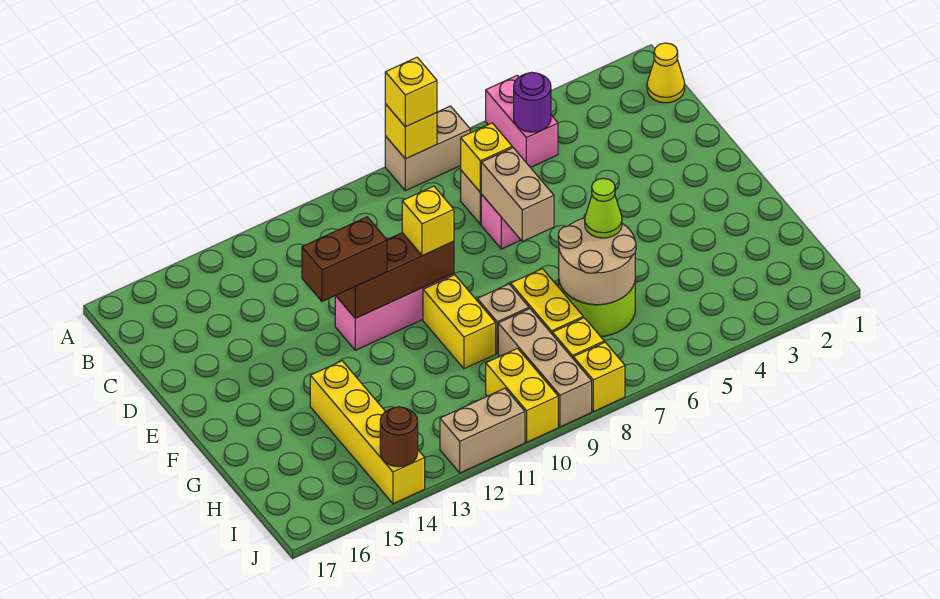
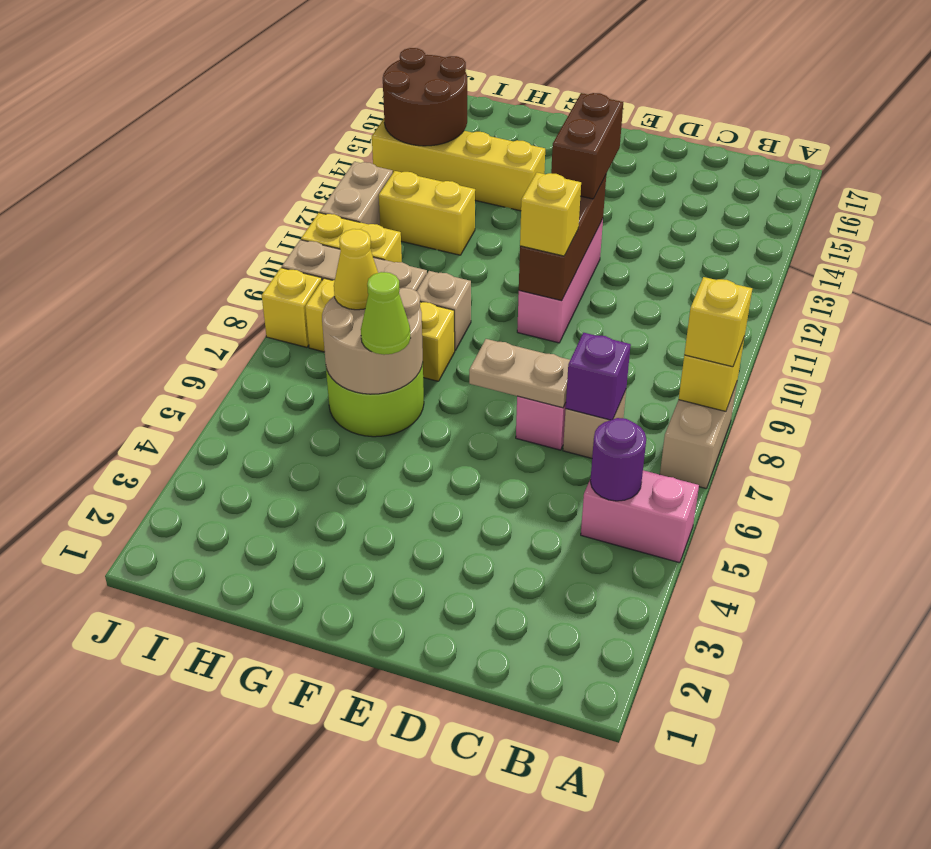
yellow cone B1 level 1 -> yellow cone H7 level 3
yellow brick C7 level 2 -> purple brick C7 level 2
tan brick D7:E7 level 2 -> tan plate D7:E7 level 2
yellow brick F10:G10 level 1 -> yellow brick H12:I12 level 1
brown round brick J14 level 2 -> brown round brick I14:J15 level 2

